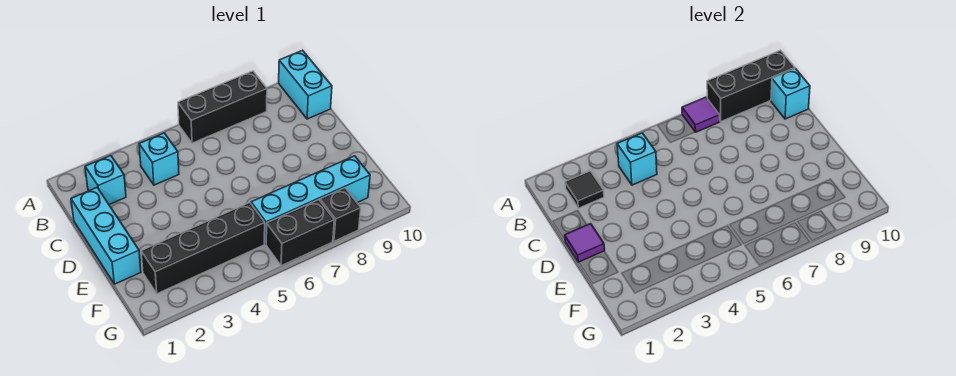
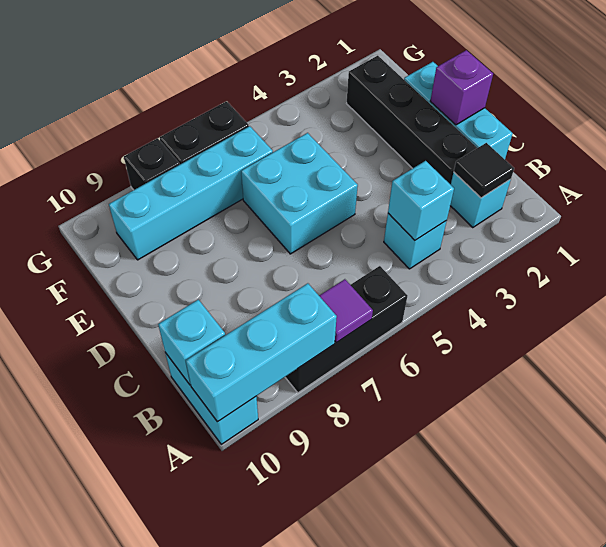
black brick A8:A10 level 2 -> cyan brick A8:A10 level 2
purple tile D1 level 2 -> purple brick D1 level 2
none -> cyan brick D5:E6 level 1
black brick F2:F5 level 1 -> black brick C2:F2 level 1

